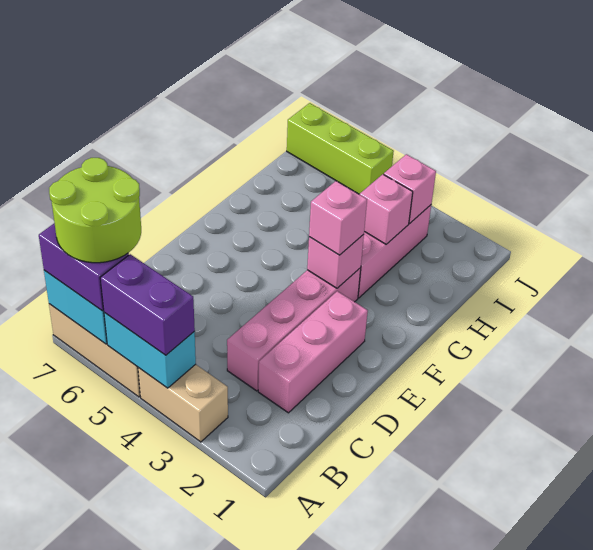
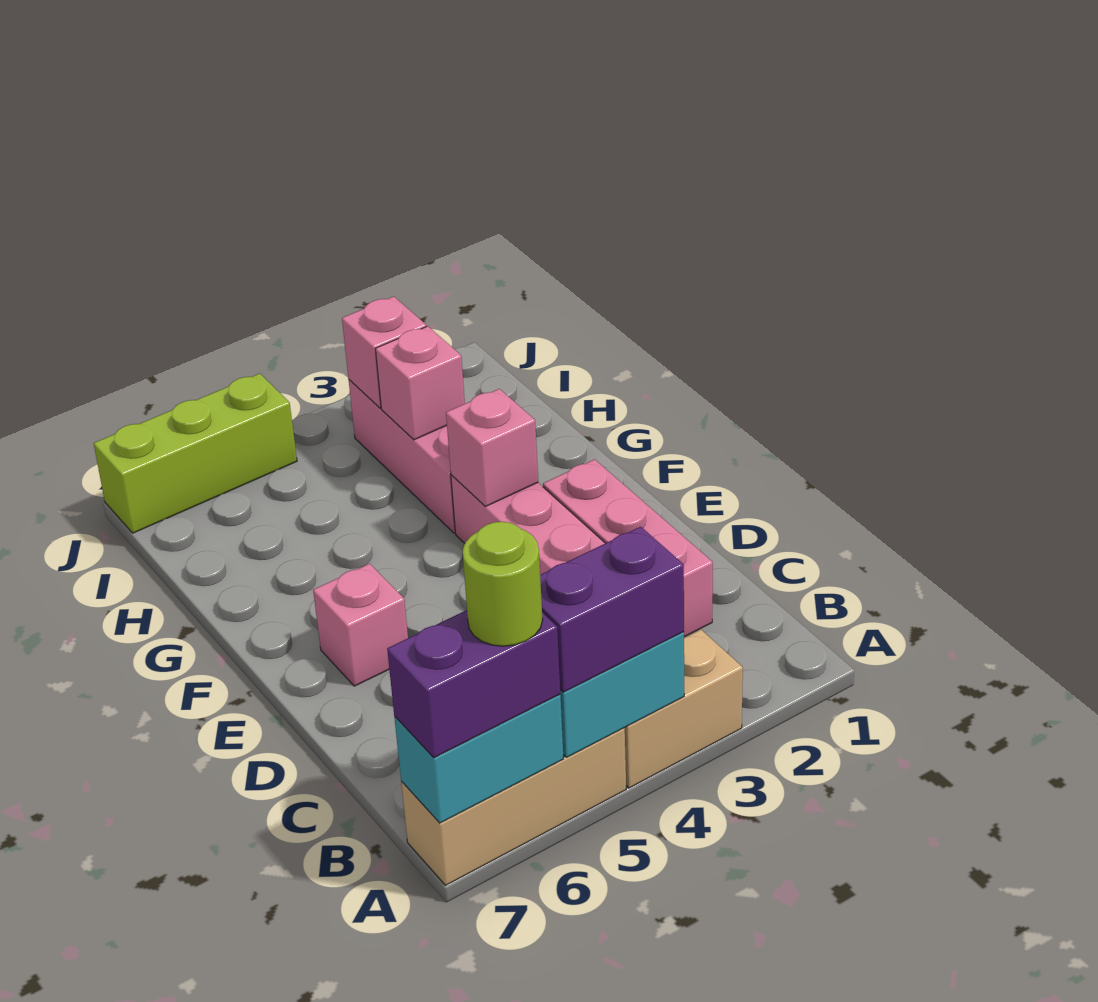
lime round brick A6:B7 level 4 -> lime round brick A6 level 4
pink brick F3 level 3 -> pink brick E6 level 1

